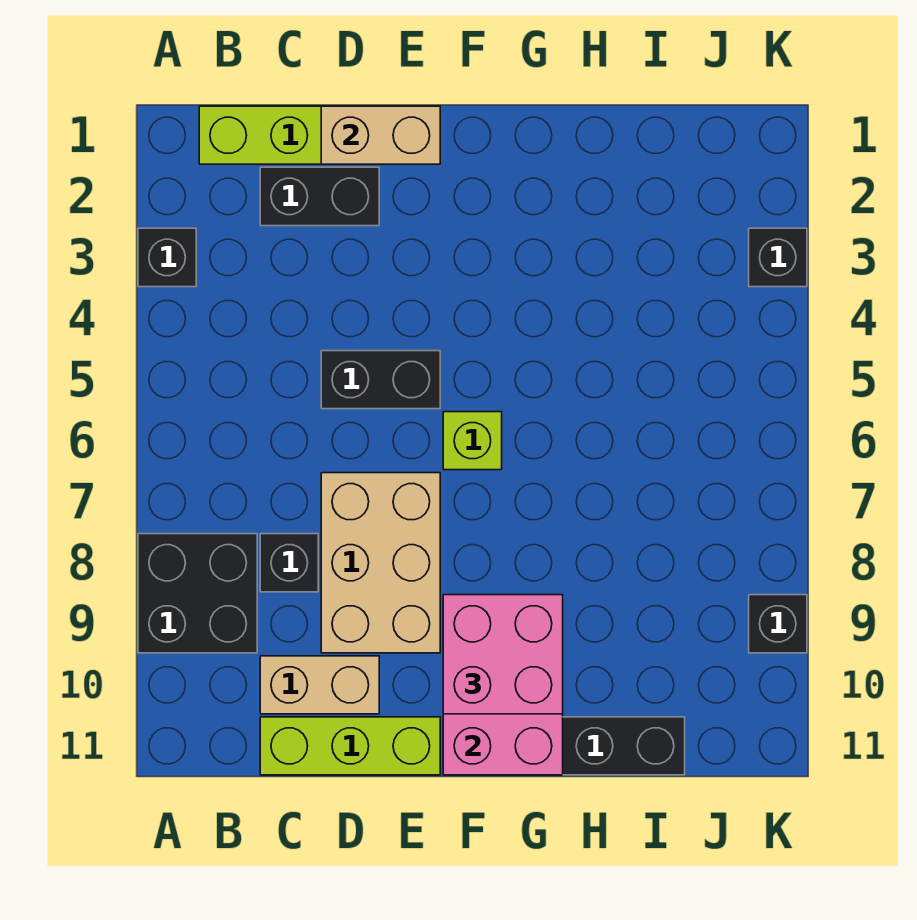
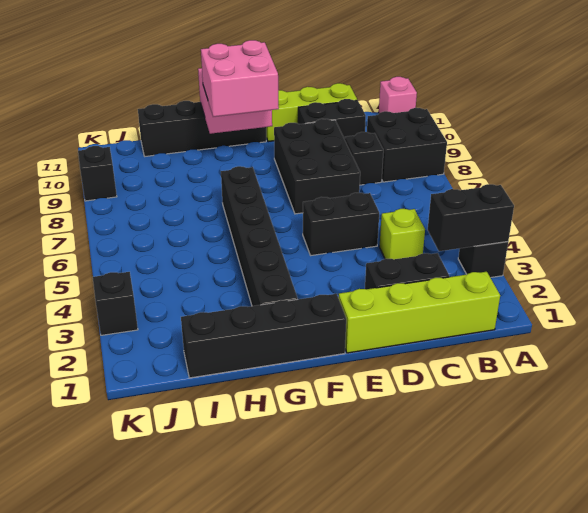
none -> black brick A3:B3 level 2
none -> pink brick A11 level 1
tan brick C10:D10 level 1 -> black brick C10:D10 level 1
tan brick D1:E1 level 2 -> none
tan brick D7:E9 level 1 -> black brick D7:E9 level 1
none -> black brick F1:I1 level 1
lime brick F6 level 1 -> lime brick C4 level 1
none -> black brick G2:G7 level 1

